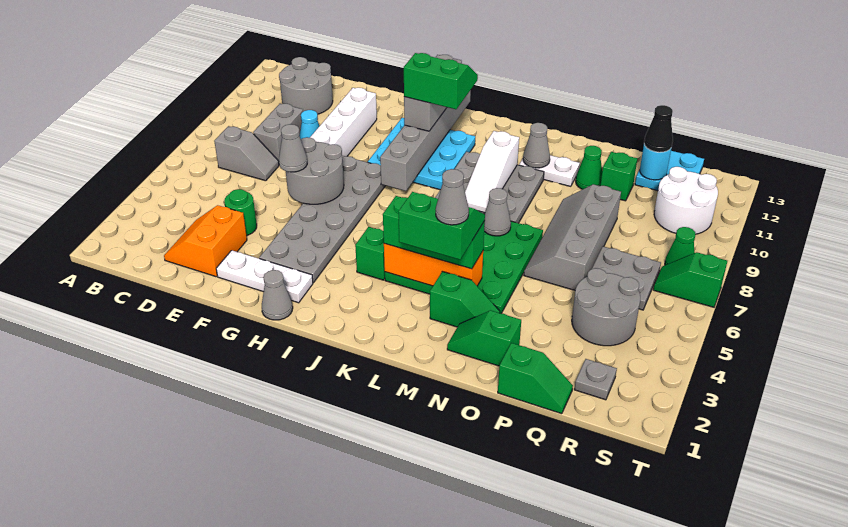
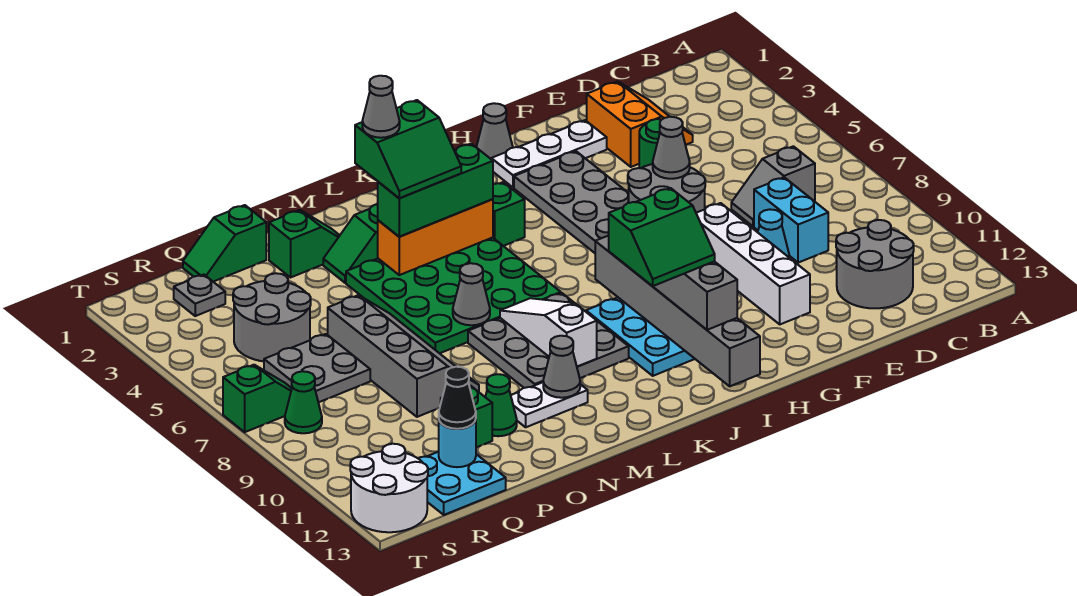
grey brick D8:D9 level 1 -> cyan brick D8:D9 level 1
white round brick R10:S11 level 1 -> white round brick S12:T13 level 1

